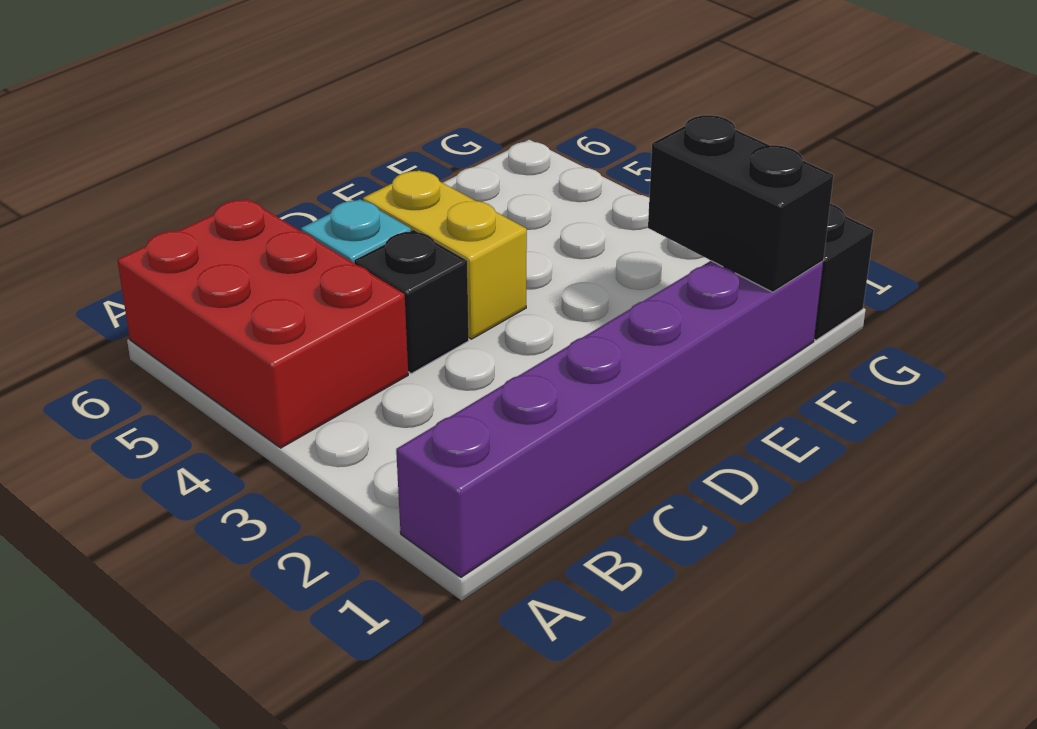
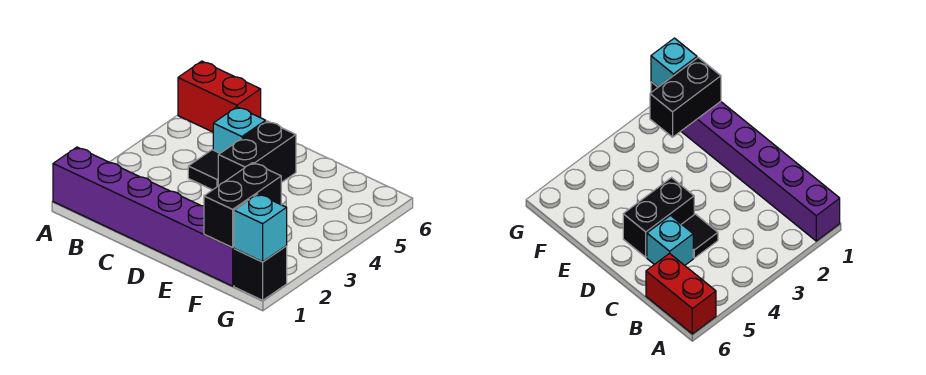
red brick A4:B6 level 1 -> red brick A6:B6 level 1
black brick C4 level 1 -> black tile C4 level 1
yellow brick D4:D5 level 1 -> black brick D4:D5 level 1
none -> cyan brick G1 level 2

